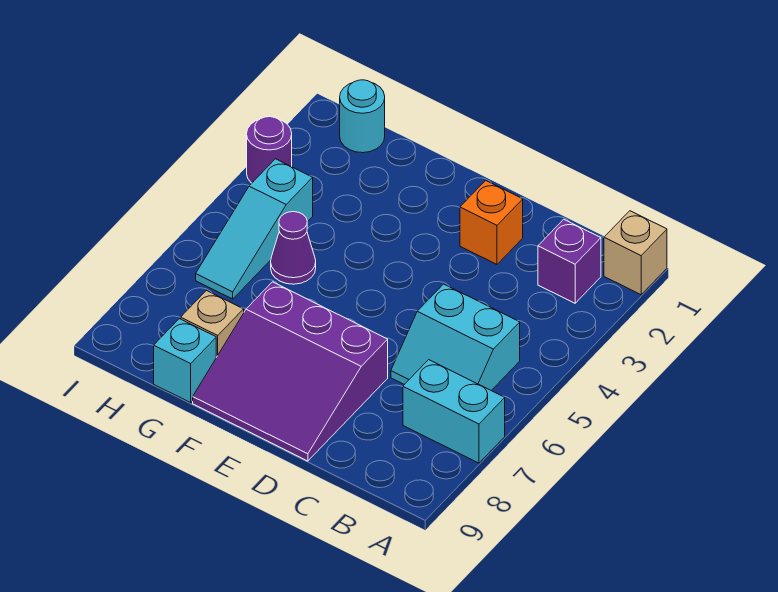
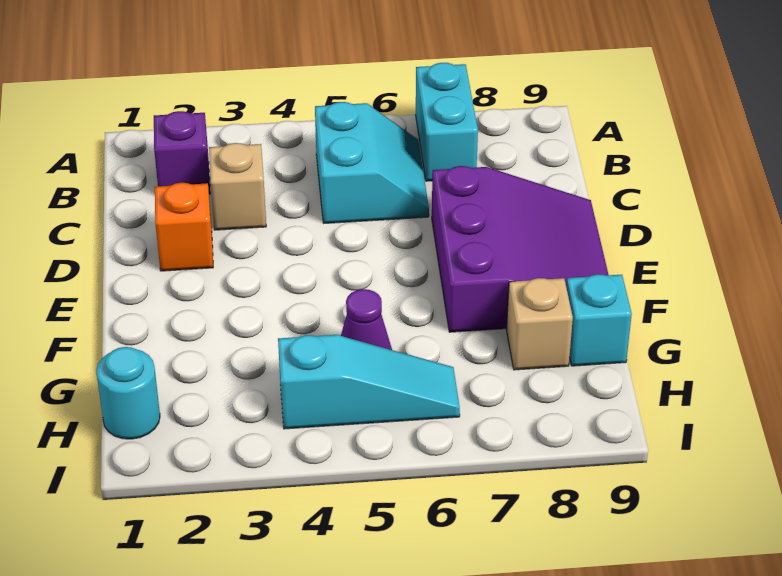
tan brick A1 level 1 -> tan brick C3 level 1
purple round brick I3 level 1 -> none

